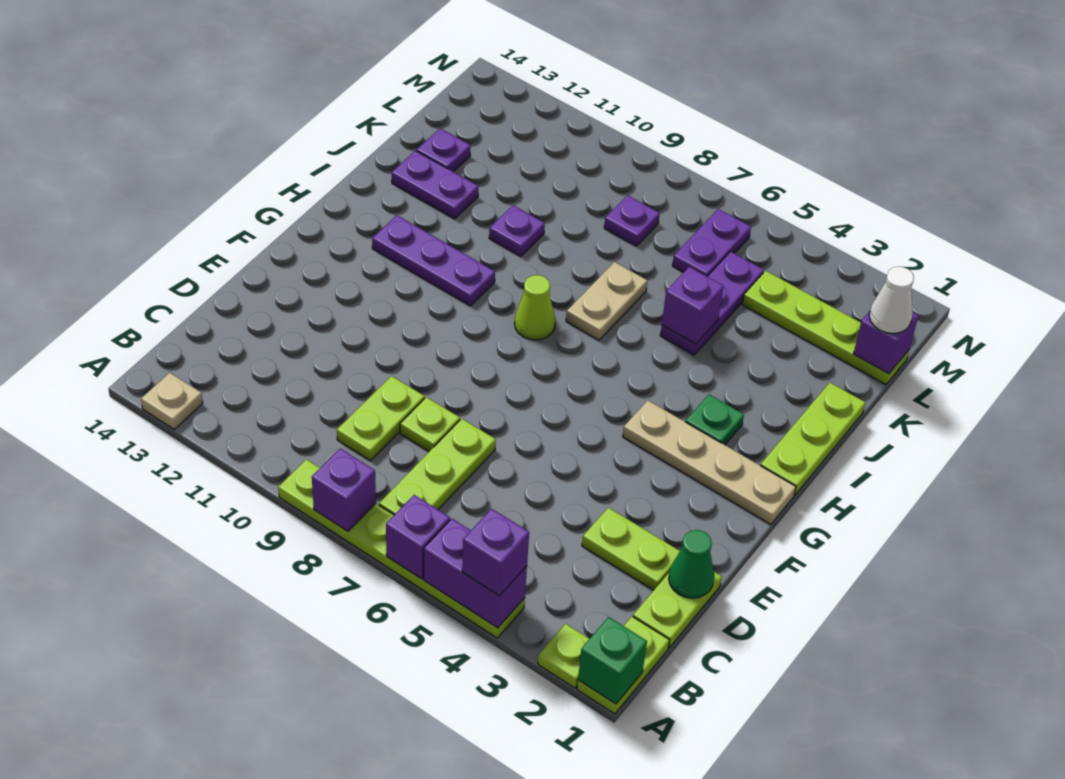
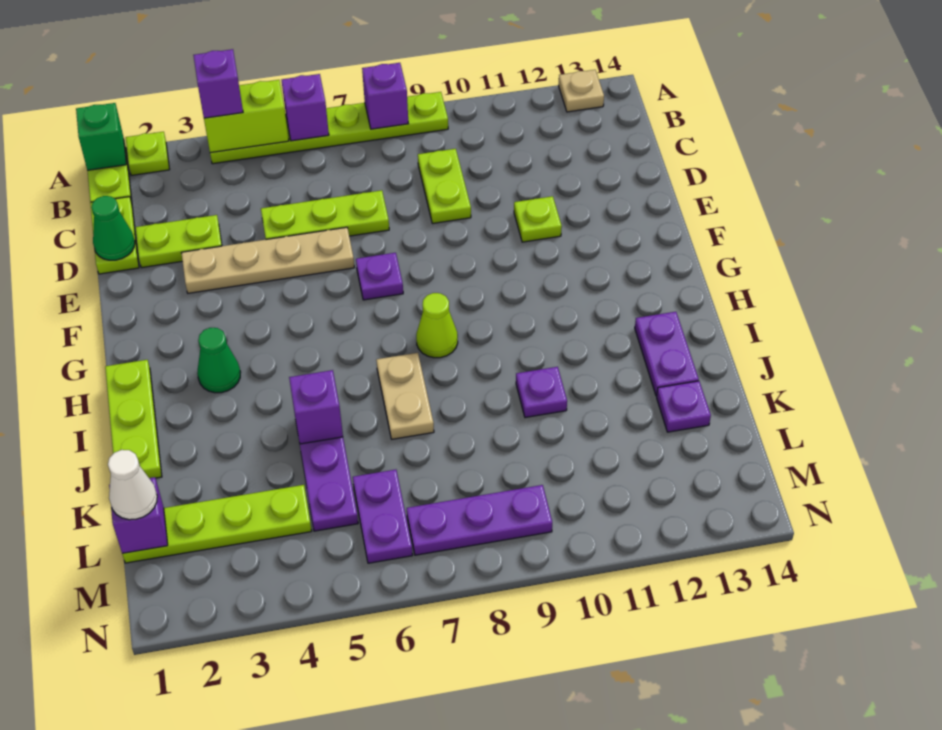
purple brick A4:A5 level 2 -> lime brick A4:A5 level 2
lime plate B7:D7 level 1 -> lime plate D5:D7 level 1
lime plate D8 level 1 -> lime plate E11 level 1
tan plate G1:G4 level 1 -> tan plate E3:E6 level 1
green plate H3 level 1 -> green cone H3 level 1
purple plate H10:H12 level 1 -> purple plate M7:M9 level 1
purple plate J12:J13 level 1 -> purple plate I13:J13 level 1
purple plate L8 level 1 -> purple plate F7 level 1

